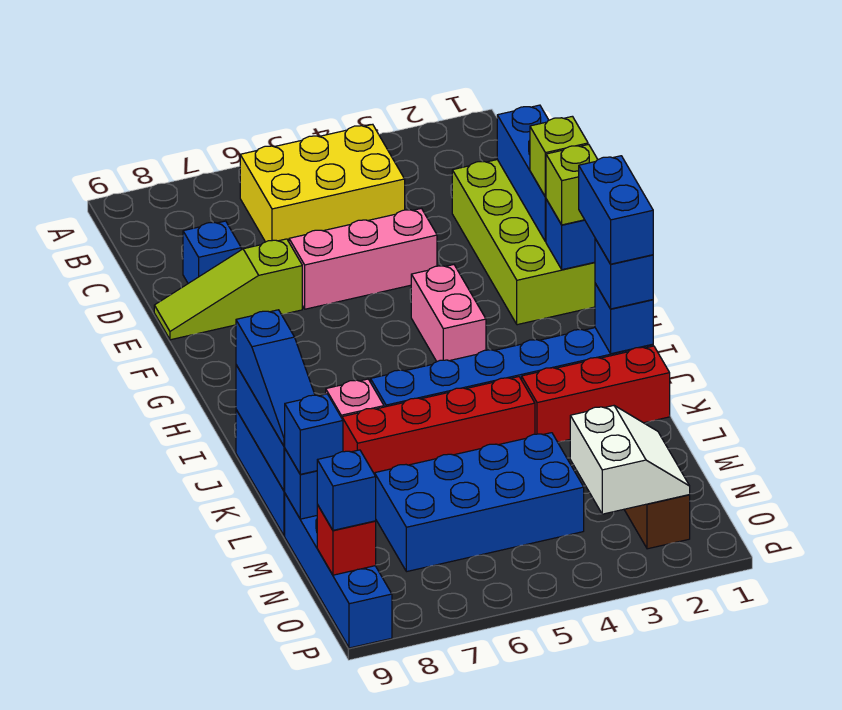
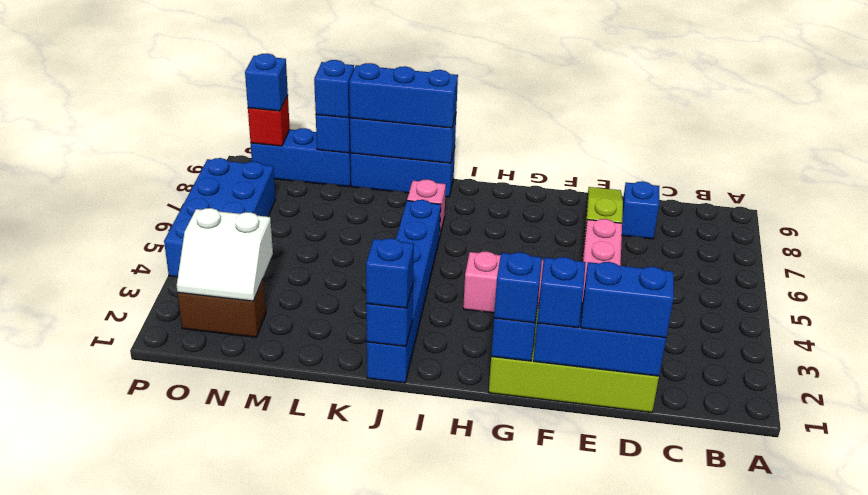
yellow brick B4:C6 level 1 -> none
lime brick F1 level 3 -> blue brick F1 level 3
lime brick G1 level 3 -> blue brick G1 level 3
blue brick I1:J1 level 4 -> blue brick D1:E1 level 3
blue slope J9:L9 level 3 top J -> blue brick J9:L9 level 3
red brick K1:K3 level 1 -> none
red brick K4:K7 level 1 -> none
blue brick M4:N7 level 1 -> blue brick O4:P7 level 1
blue brick M9:P9 level 1 -> blue brick M9:O9 level 1

